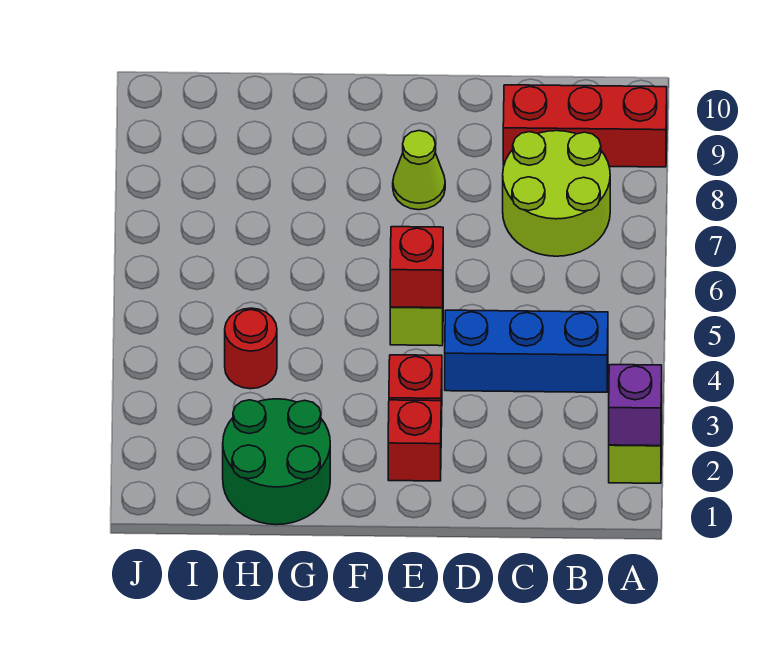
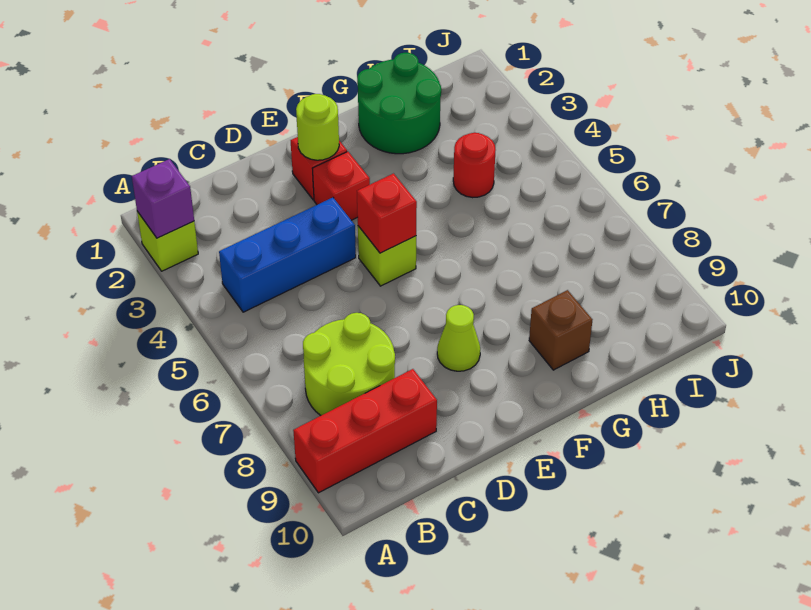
none -> lime round brick E2 level 2
none -> brown brick G9 level 1

